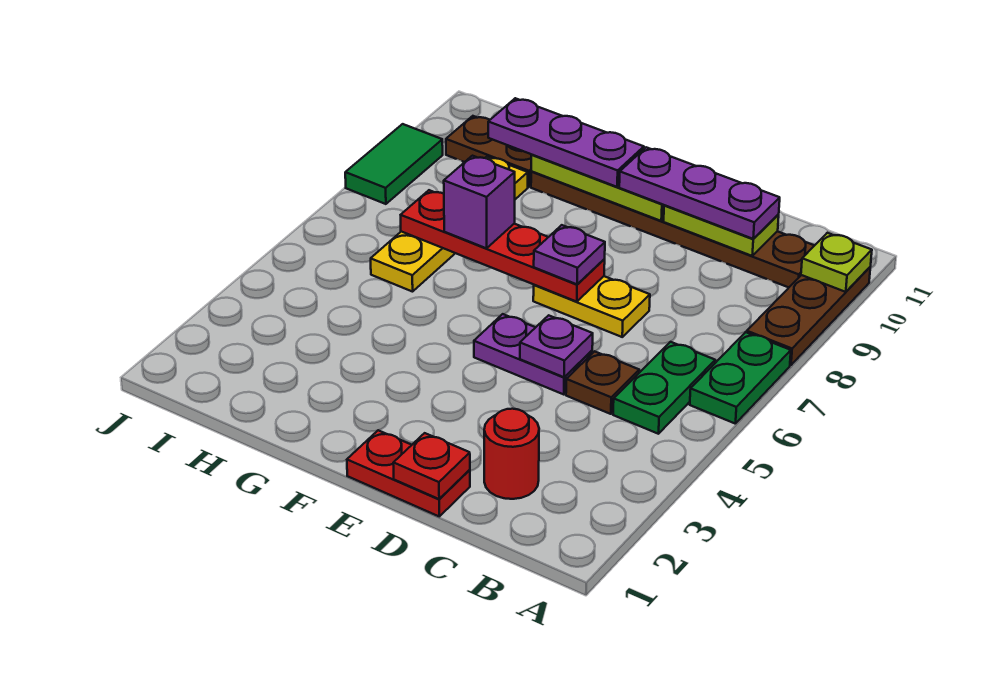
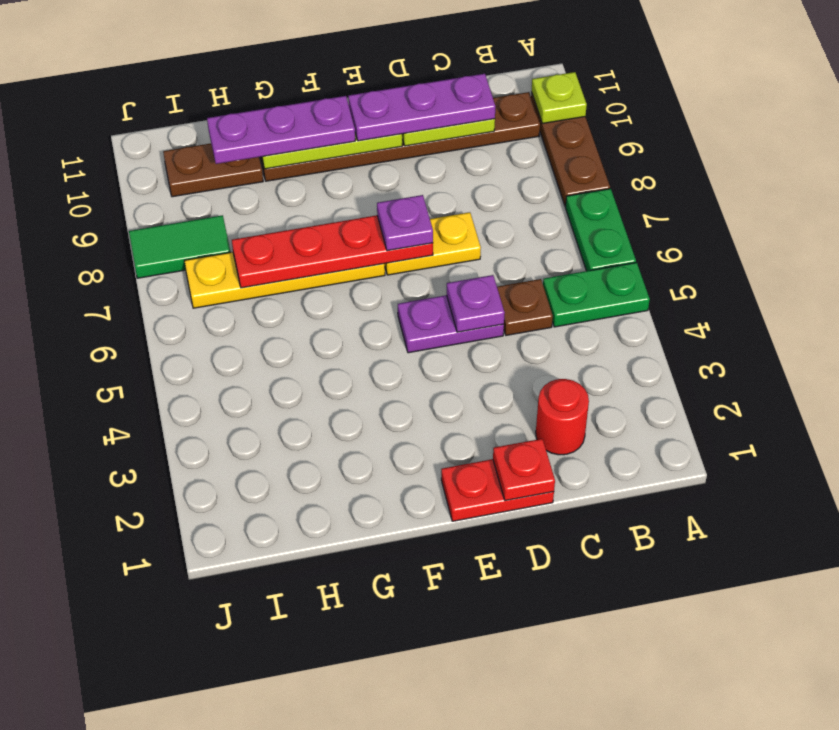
green plate B5:B6 level 1 -> green plate A5:B5 level 1
purple brick G7 level 3 -> none
yellow plate H6:H9 level 1 -> yellow plate F7:I7 level 1
green tile J8:J9 level 1 -> green tile I8:J8 level 1

